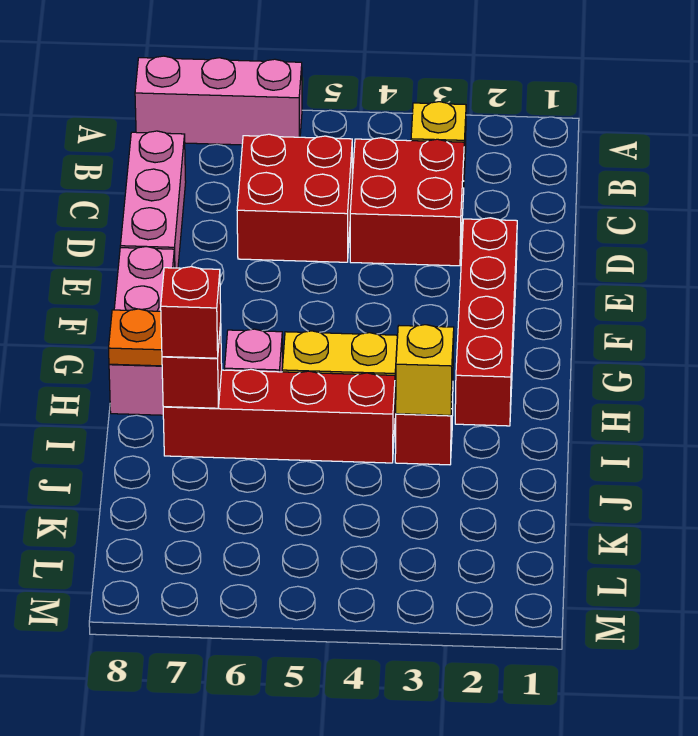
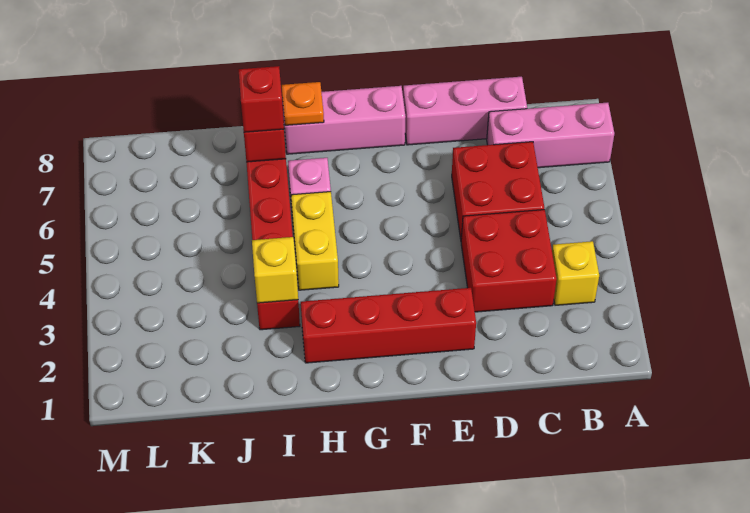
pink brick A6:A8 level 1 -> pink brick A7:C7 level 1

